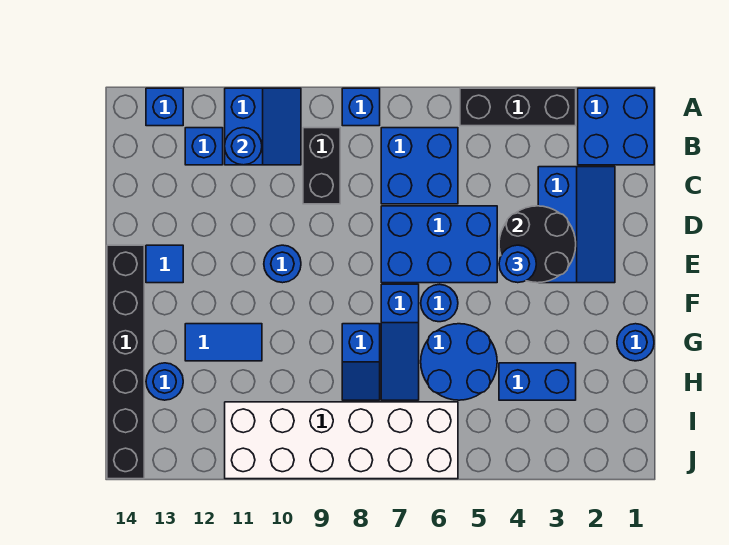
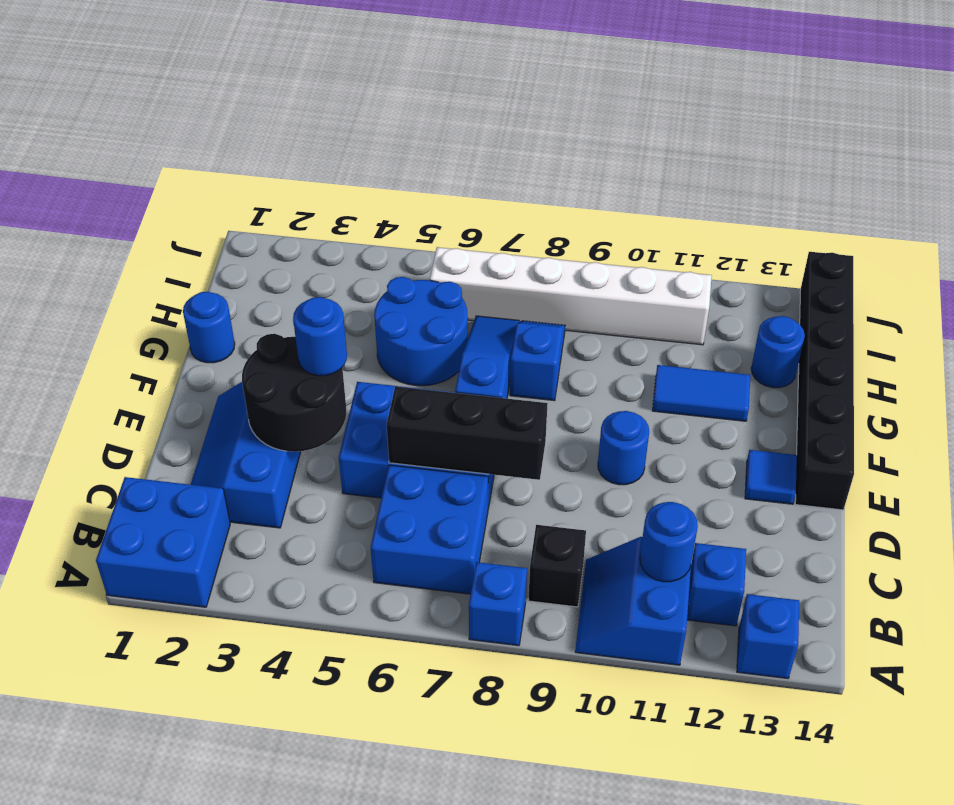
black brick A3:A5 level 1 -> black brick D6:D8 level 2
black brick B9:C9 level 1 -> black brick B9 level 1
blue round brick F6 level 1 -> none
blue brick H3:H4 level 1 -> none
white brick I6:J11 level 1 -> white brick I6:I11 level 1

